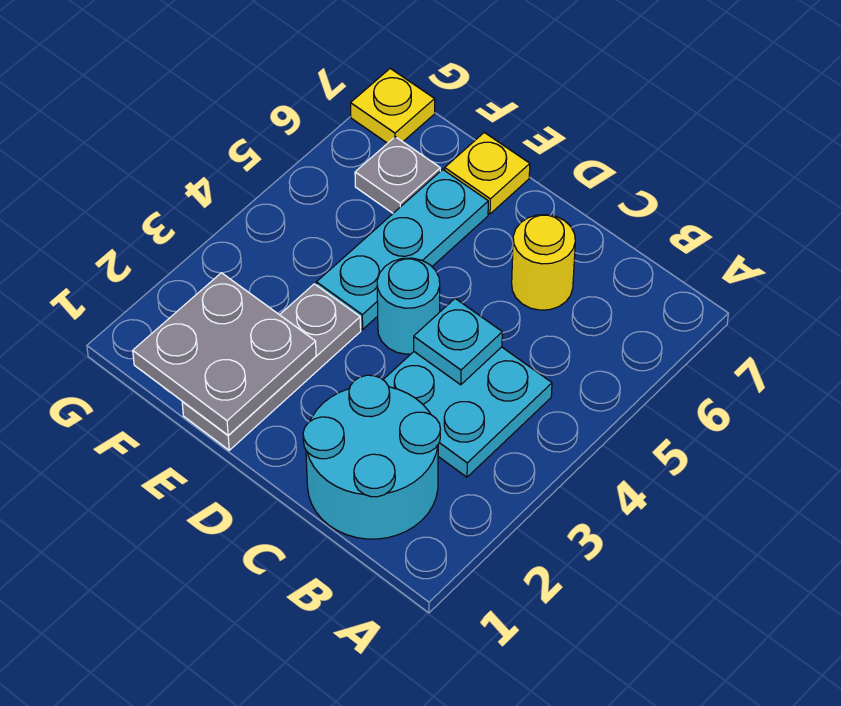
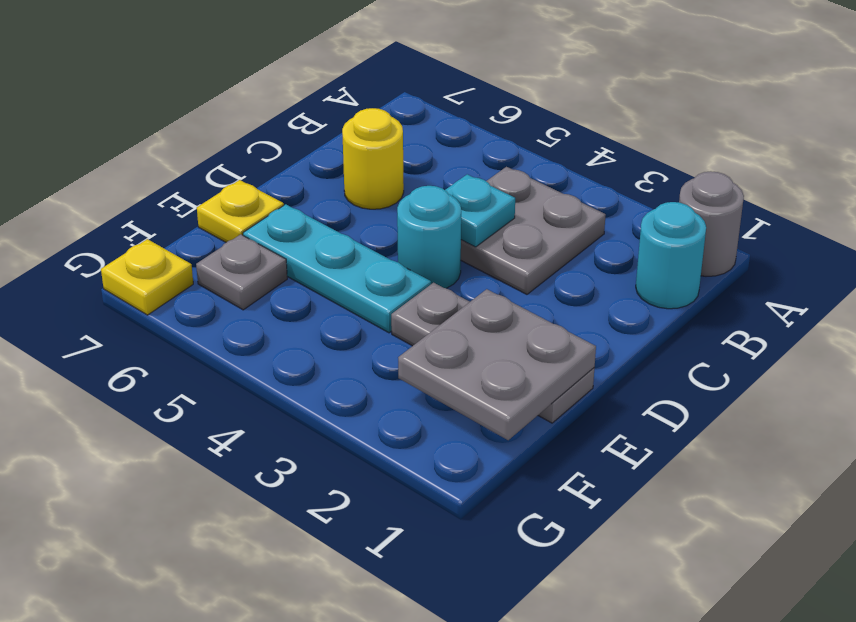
none -> grey round brick A1 level 1
cyan round brick B1:C2 level 1 -> cyan round brick B1 level 1
cyan plate B3:C4 level 1 -> grey plate B3:C4 level 1

